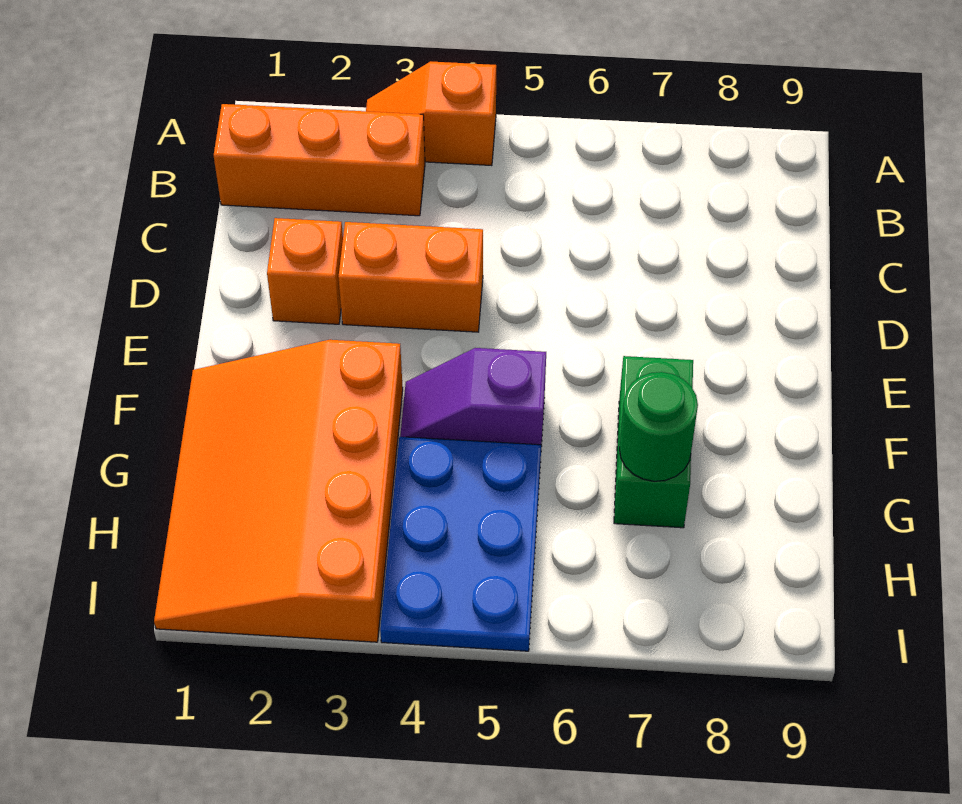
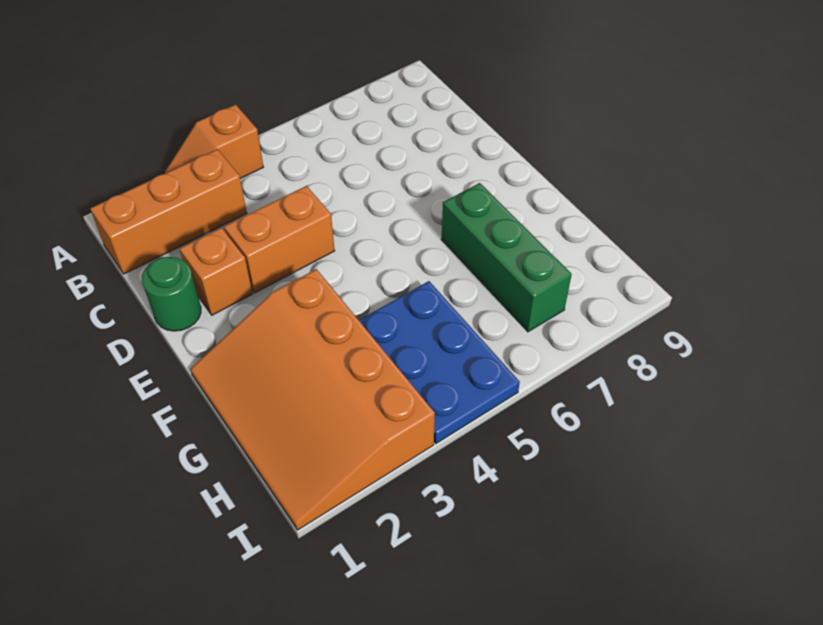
purple slope F4:F5 level 1 top 5 -> none
green brick F7:G7 level 1 -> green brick F7:H7 level 1
green round brick G7 level 2 -> green round brick D1 level 1

